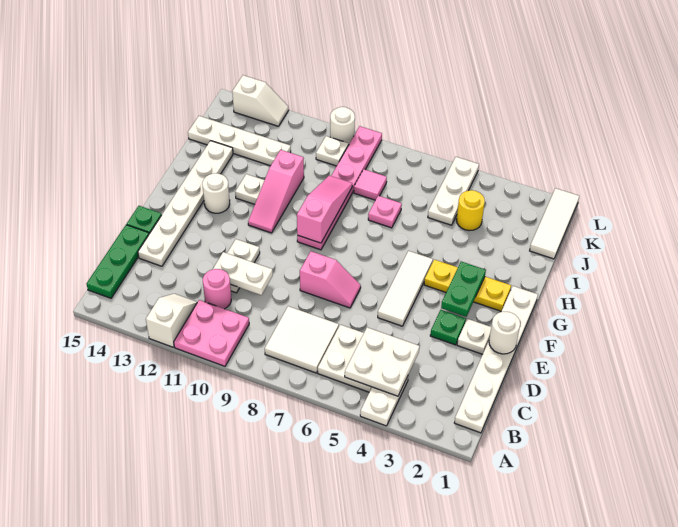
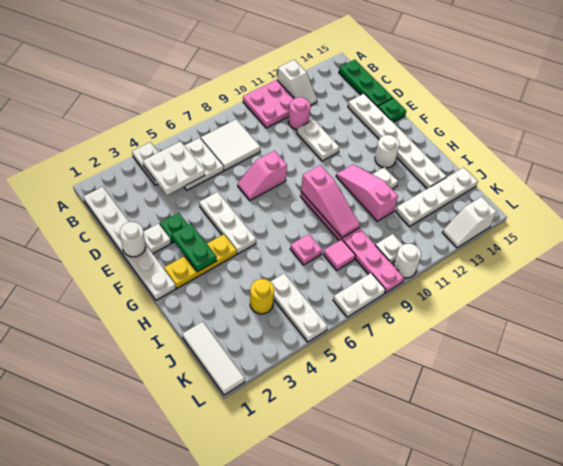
white plate D10:D11 level 2 -> white plate L7:L8 level 1
white tile E5:G5 level 1 -> white plate E5:G5 level 1

